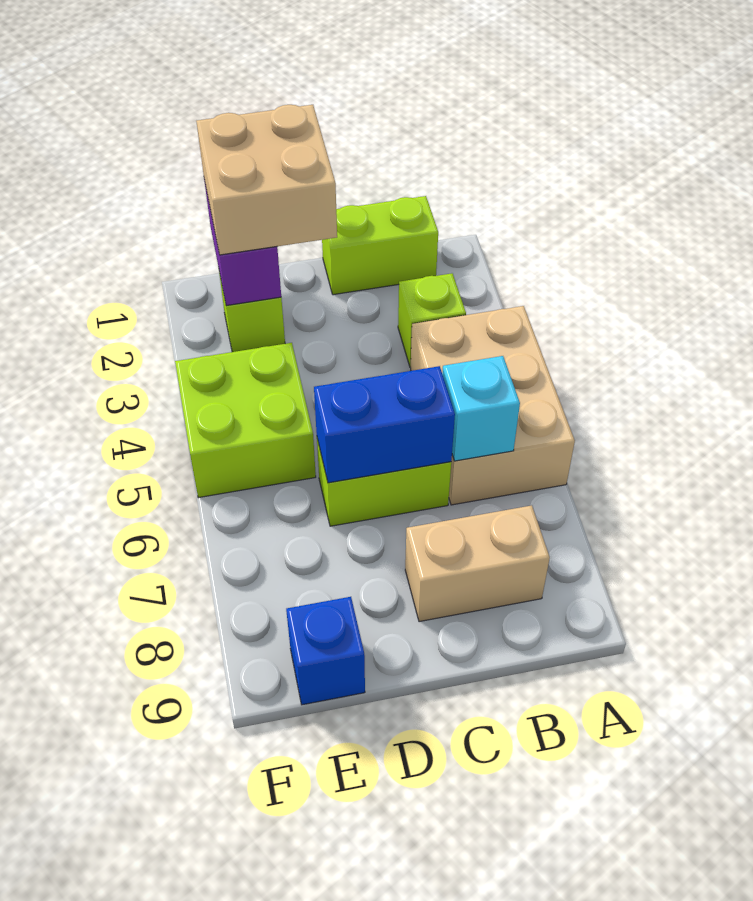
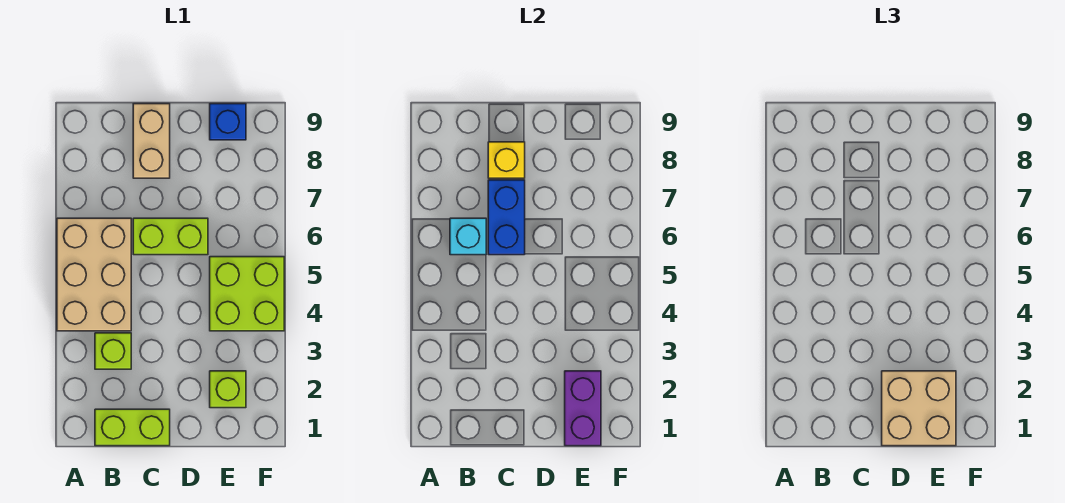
tan brick B8:C8 level 1 -> tan brick C8:C9 level 1
blue brick C6:D6 level 2 -> blue brick C6:C7 level 2
none -> yellow brick C8 level 2

